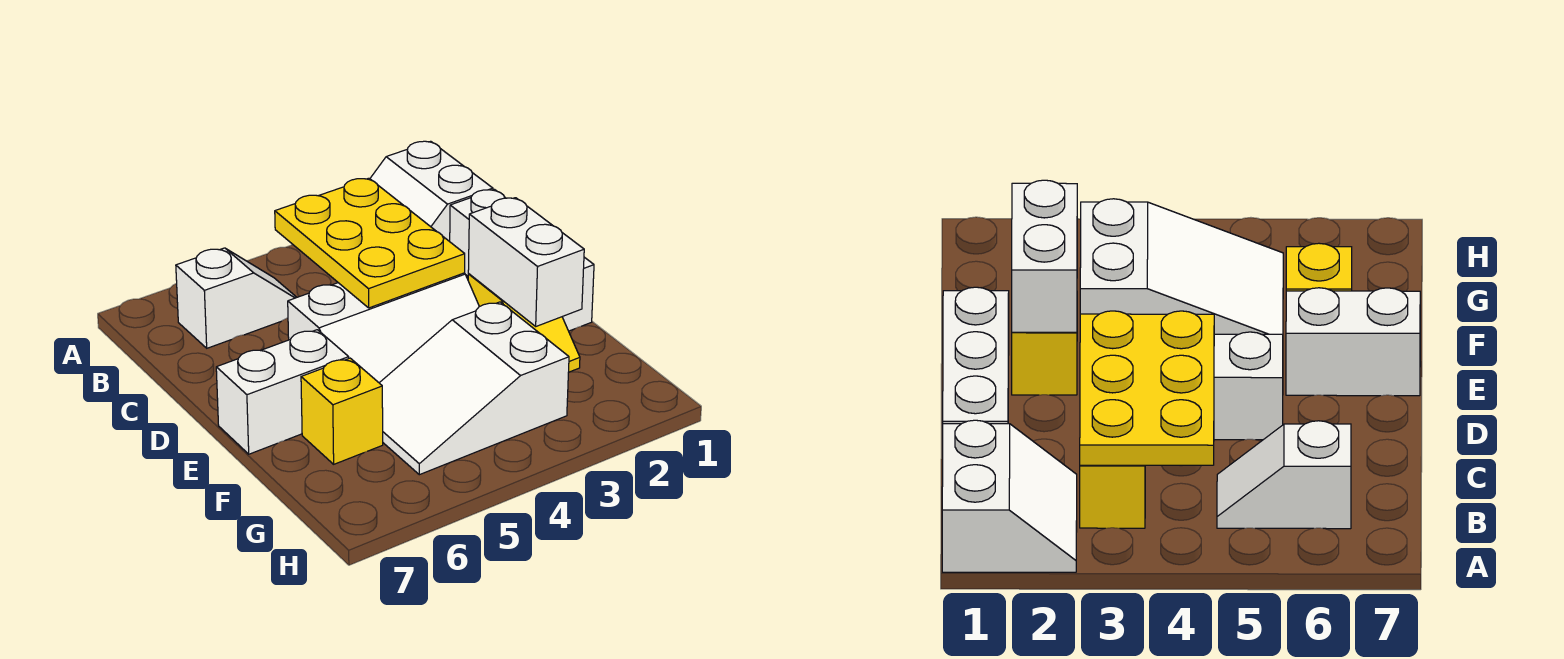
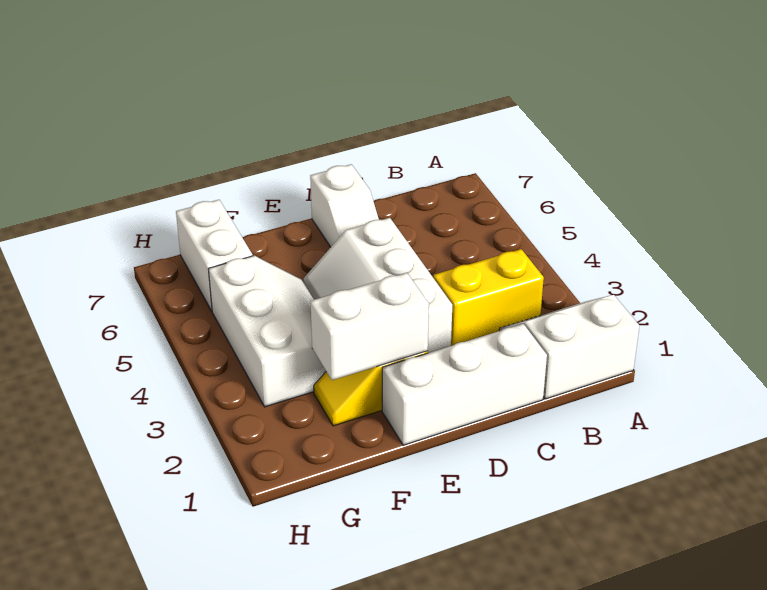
yellow plate B3:D4 level 2 -> none
white slope B5:B6 level 1 top 6 -> white slope D6:D7 level 1 top 7
white brick E6:E7 level 1 -> white brick G6:G7 level 1
white slope F3:G5 level 1 top 3 -> white slope F3:G5 level 1 top G
yellow brick F6 level 1 -> none

